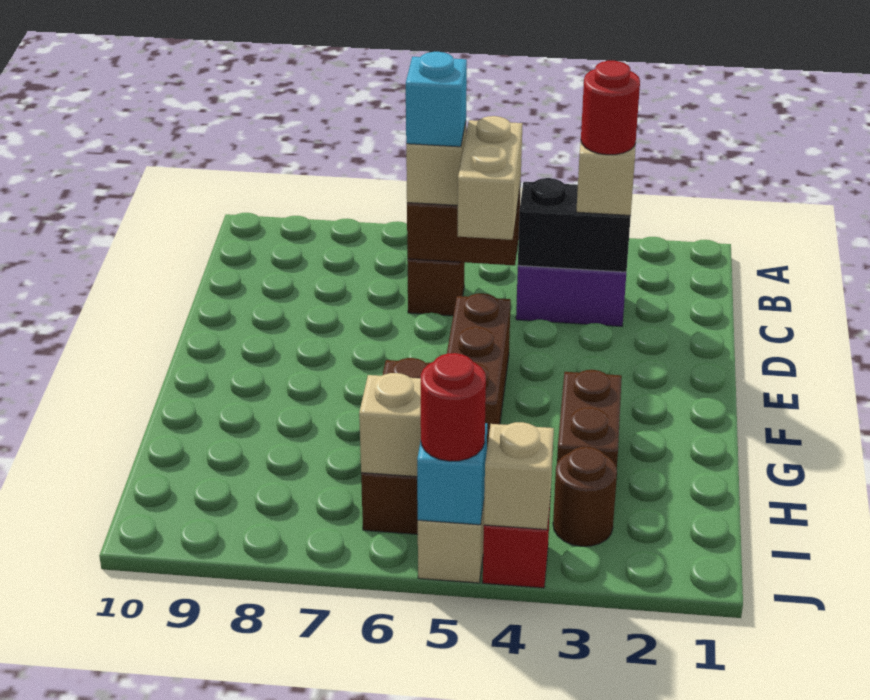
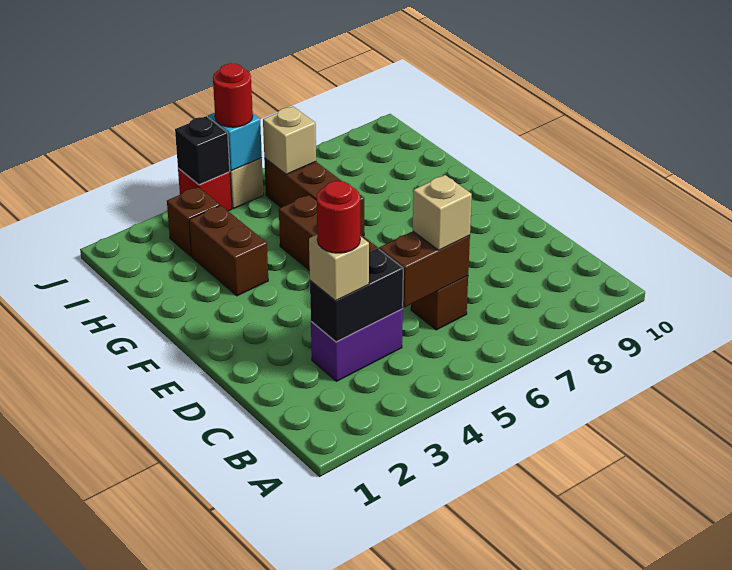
tan brick C5:D5 level 3 -> none
cyan brick C6 level 4 -> none
brown round brick I3 level 1 -> brown brick I3 level 1
tan brick J4 level 2 -> black brick J4 level 2

